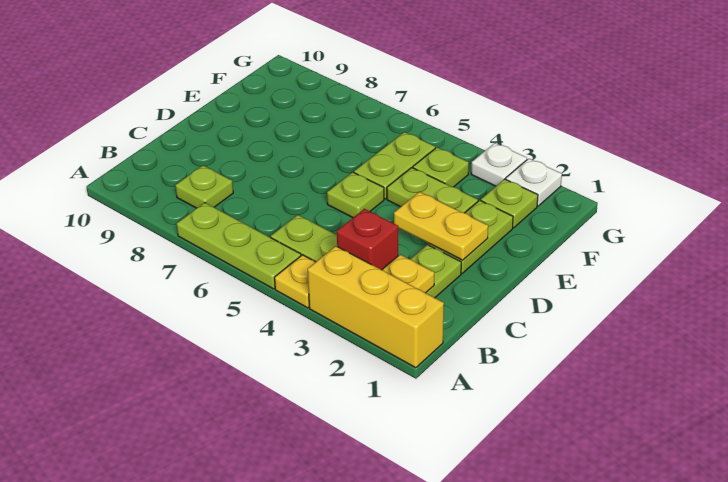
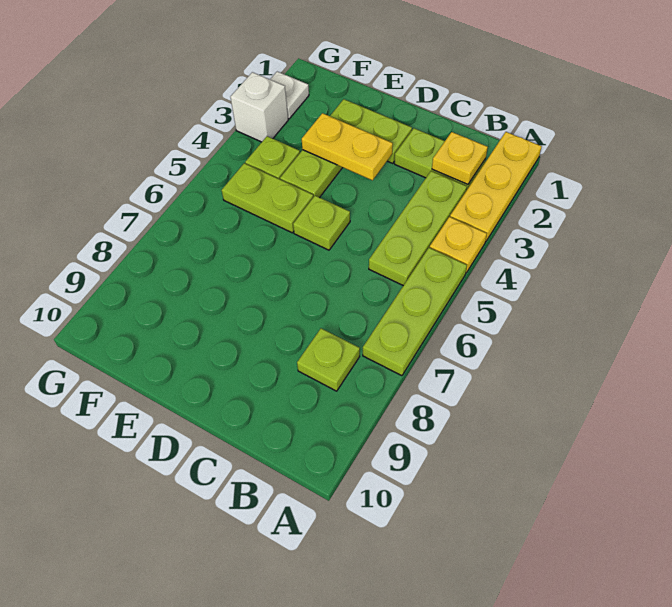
yellow brick A1:A3 level 1 -> yellow plate A1:A3 level 1
red brick B3 level 2 -> none
yellow plate D2:D3 level 2 -> yellow plate D3:E3 level 2
lime plate F2 level 1 -> none
white plate G3 level 1 -> white brick G3 level 1

